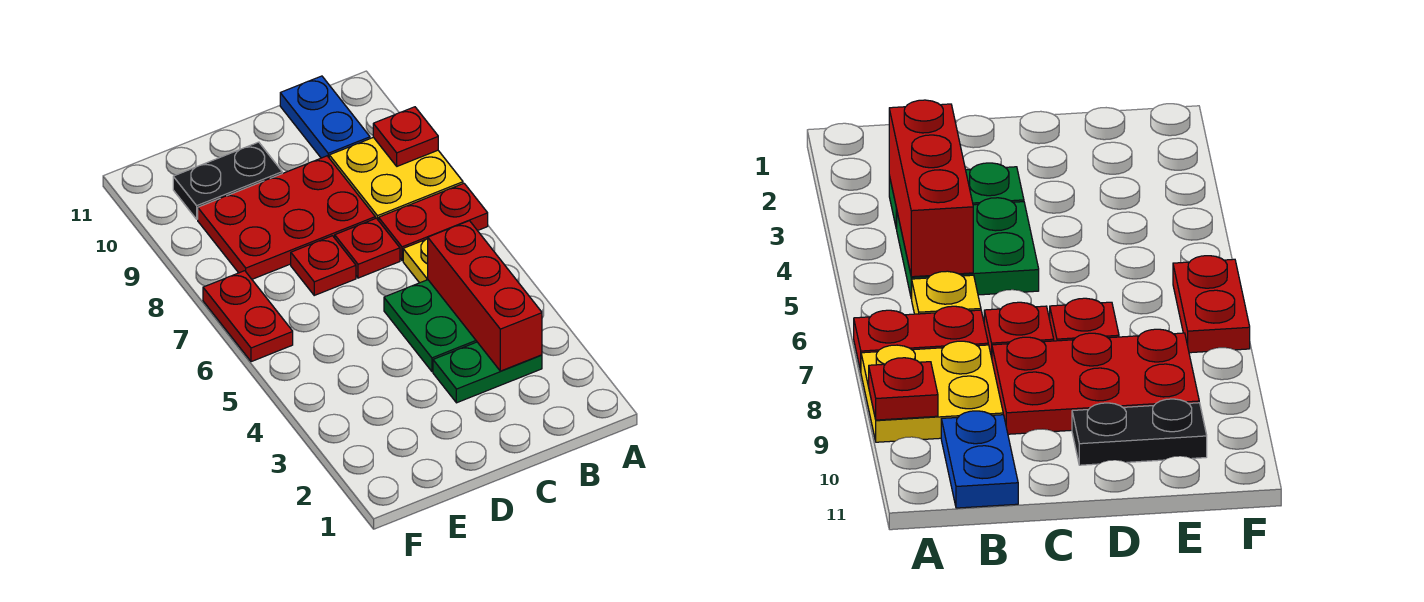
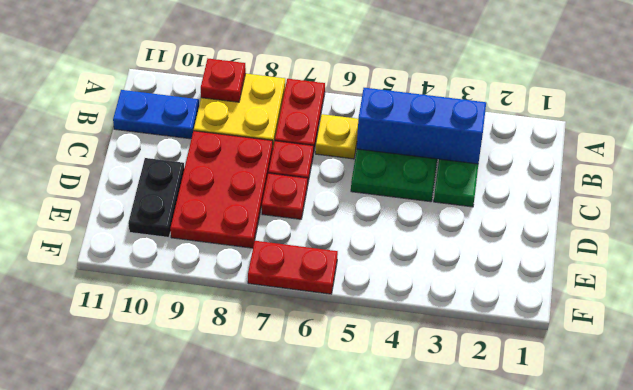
red brick B3:B5 level 2 -> blue brick B3:B5 level 2

